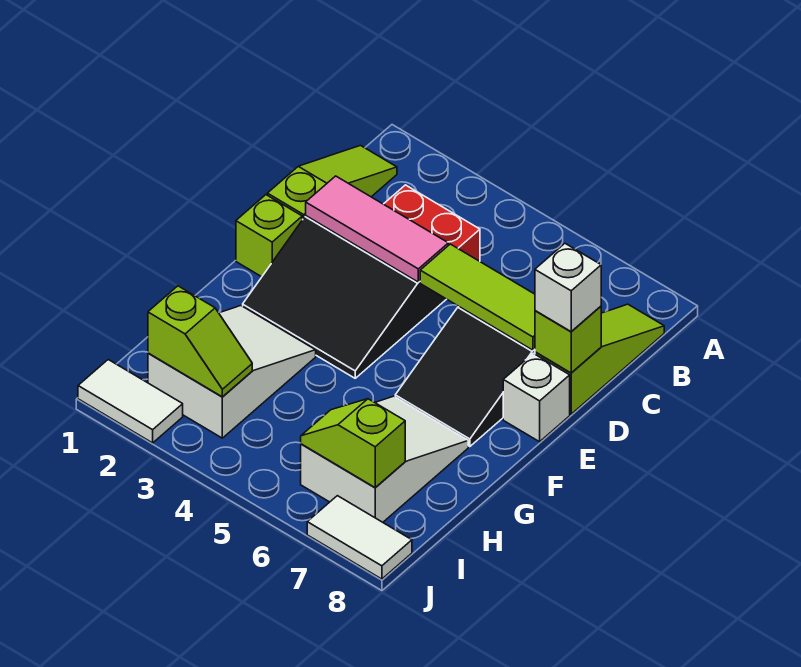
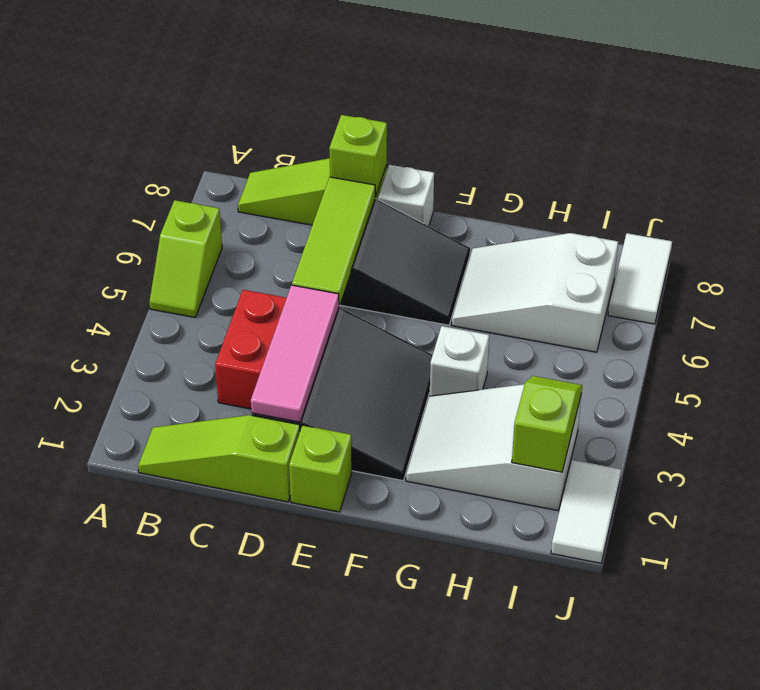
white brick D8 level 3 -> white brick G4 level 1
lime slope I6:I7 level 2 top 7 -> lime slope A5:A6 level 1 top 6

